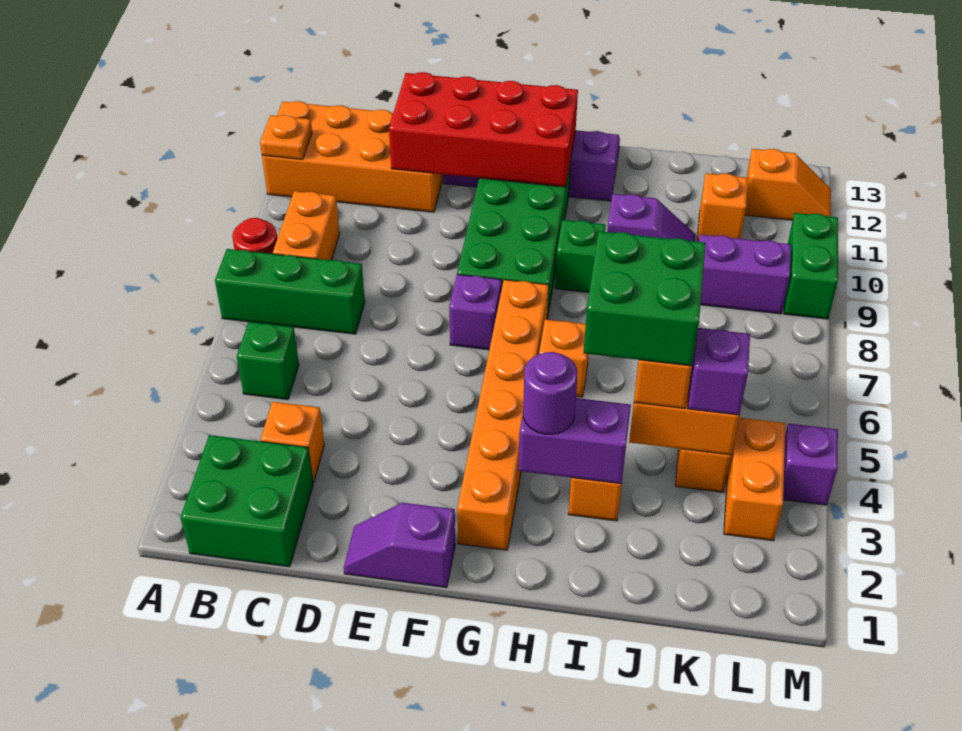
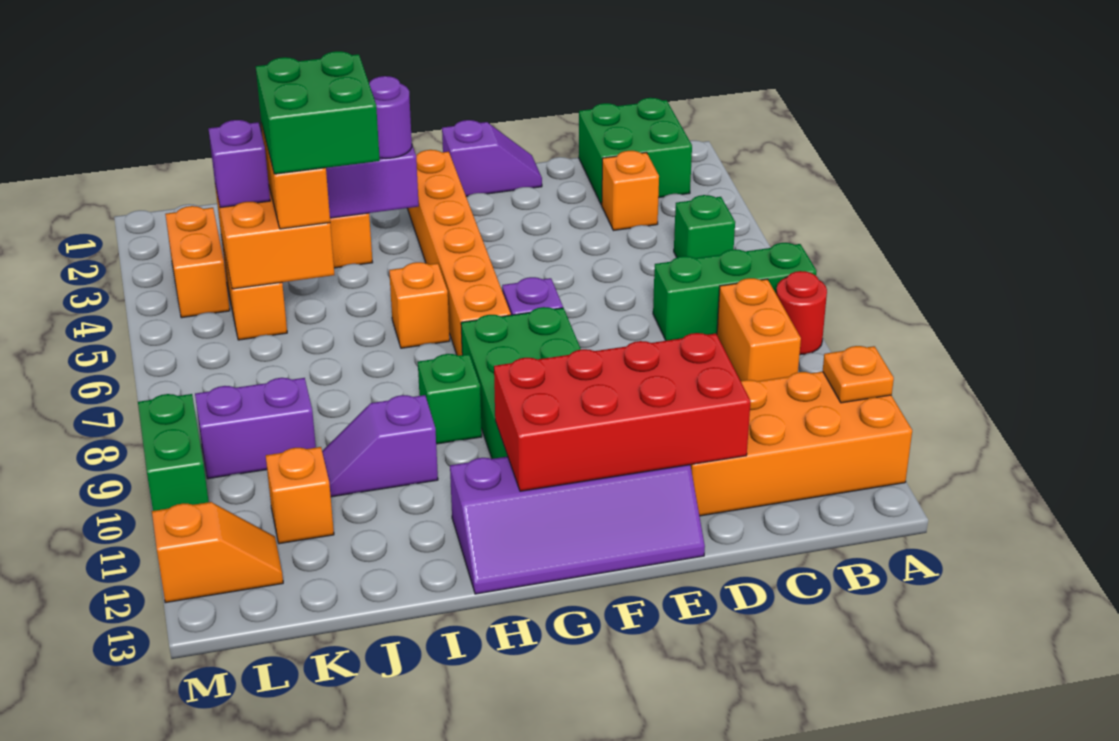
orange slope L12:M12 level 1 top L -> orange slope L12:M12 level 1 top M
purple brick M4 level 1 -> none

